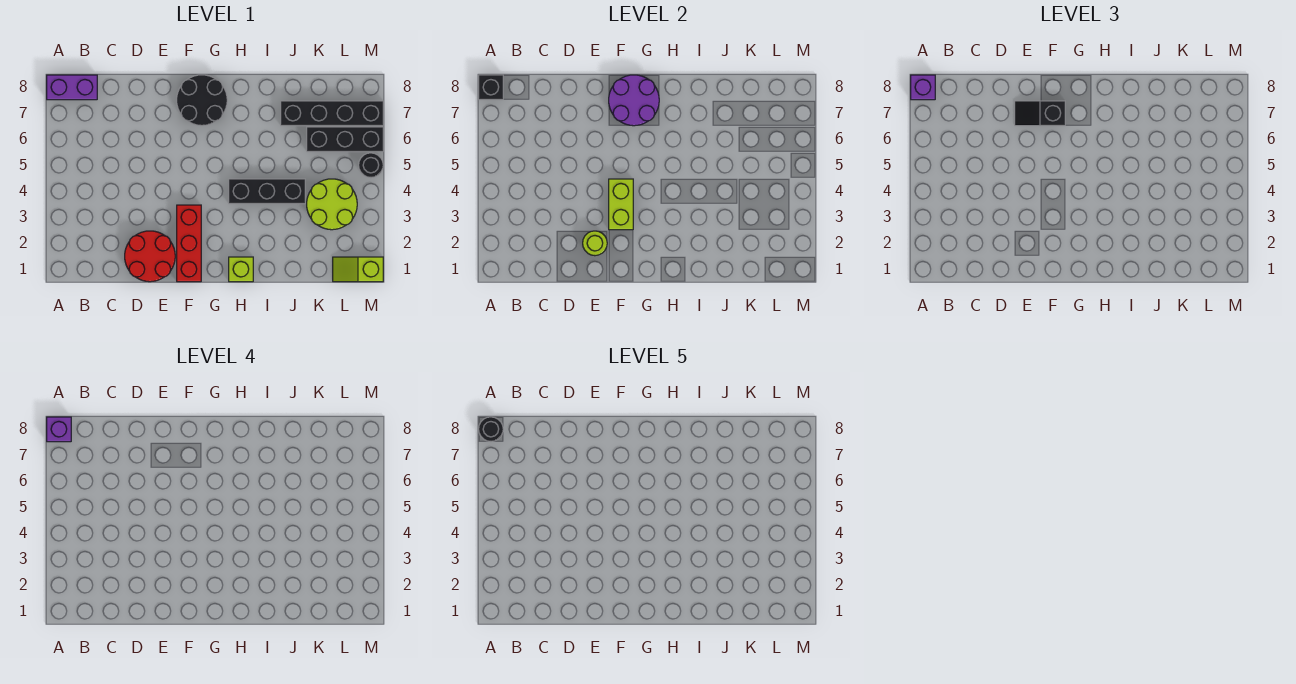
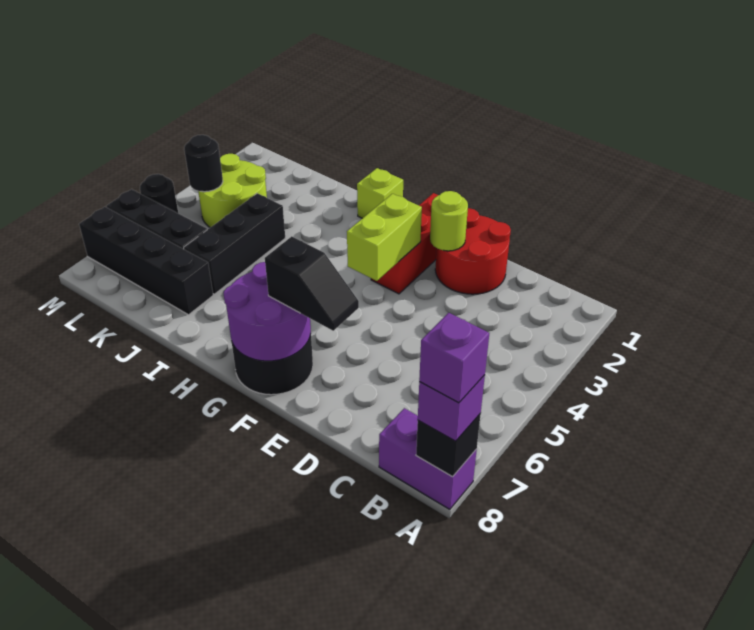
black round brick A8 level 5 -> black round brick L4 level 2
black brick H4:J4 level 1 -> black brick J4:J6 level 1
lime slope L1:M1 level 1 top M -> none

